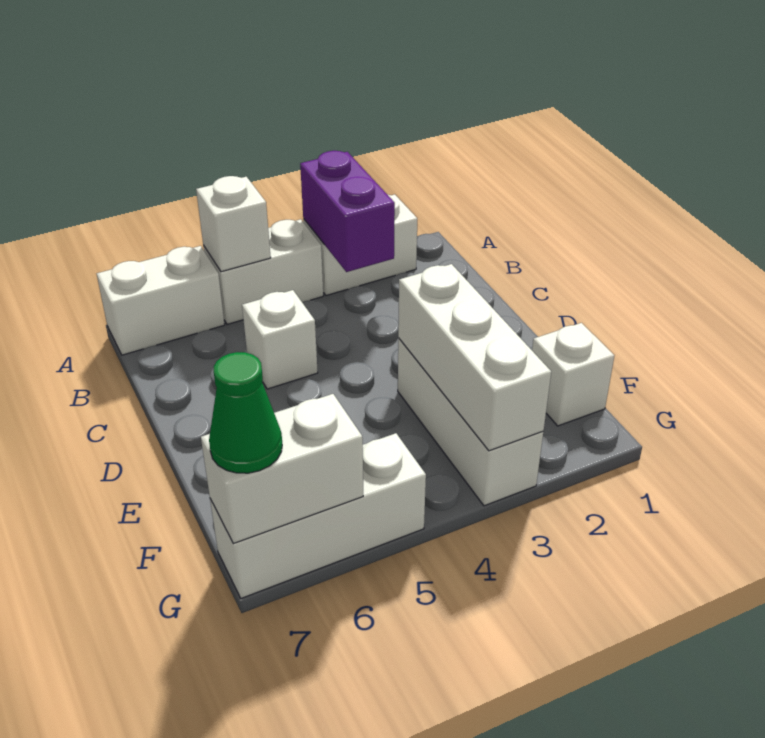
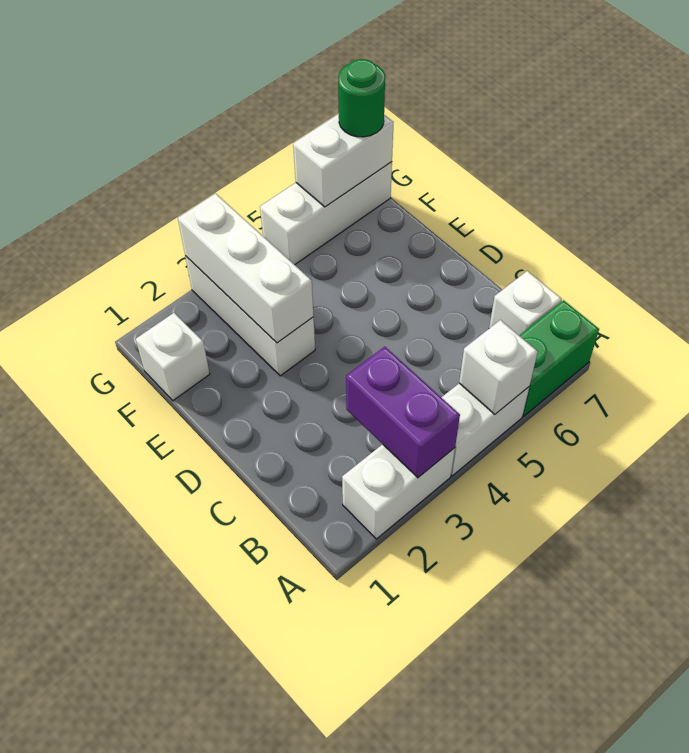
white brick A6:A7 level 1 -> green brick A6:A7 level 1
white brick C5 level 1 -> white brick B7 level 1
green cone G7 level 3 -> green round brick G7 level 3

